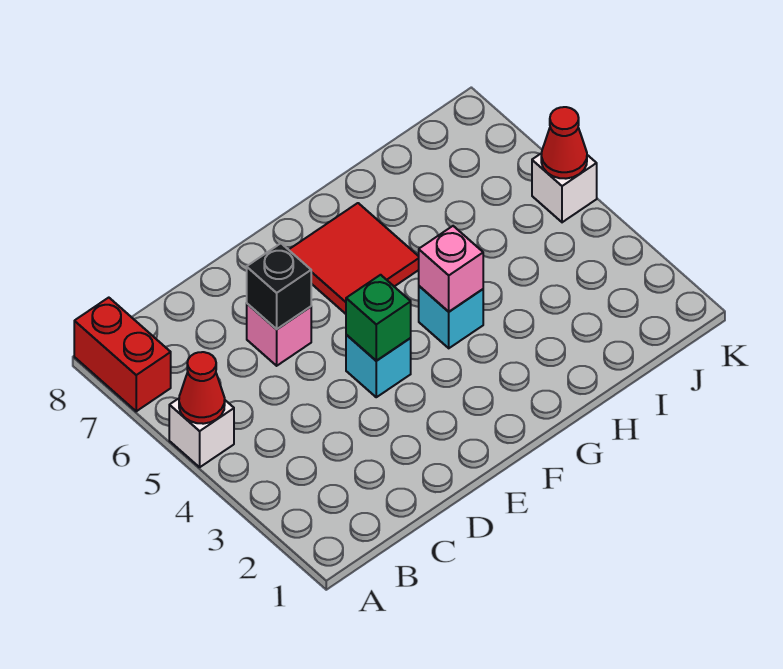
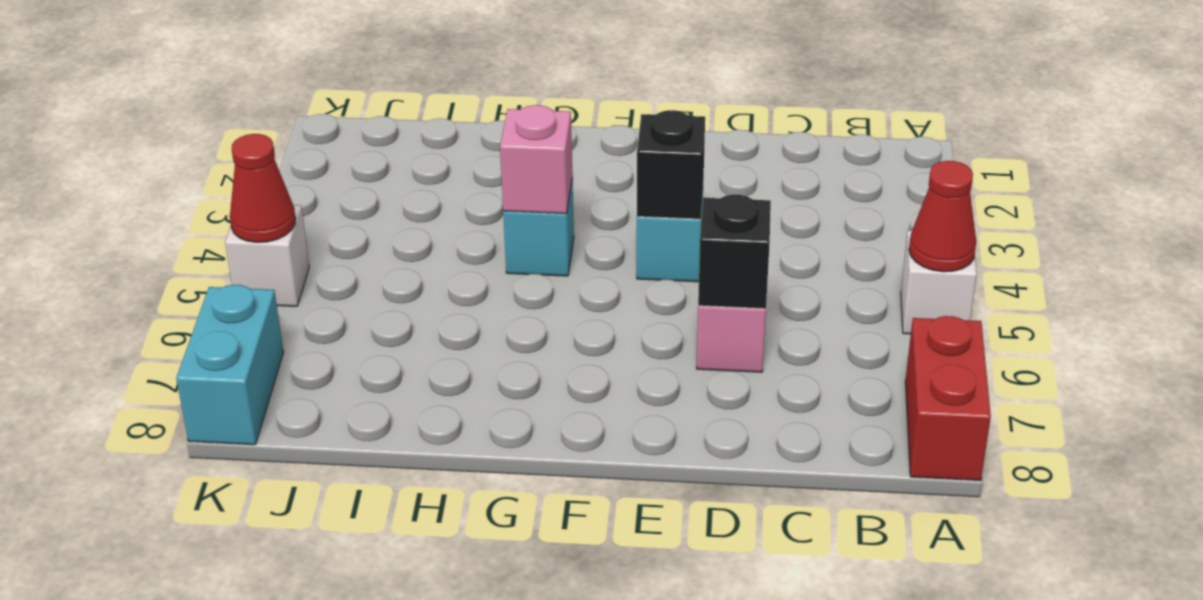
green brick E4 level 2 -> black brick E4 level 2
red tile F6:G7 level 1 -> none
none -> cyan brick K7:K8 level 1

